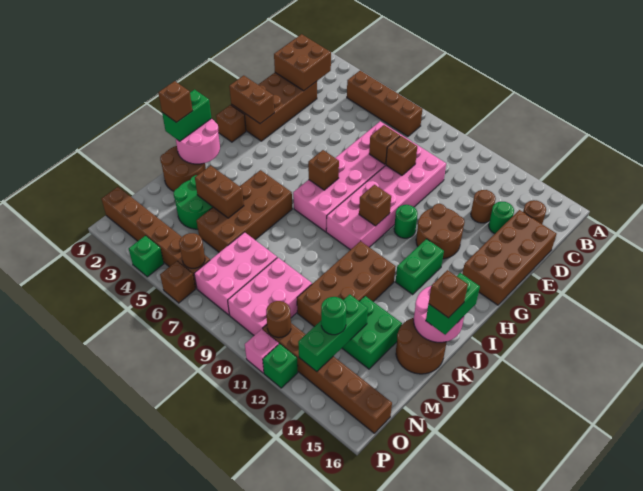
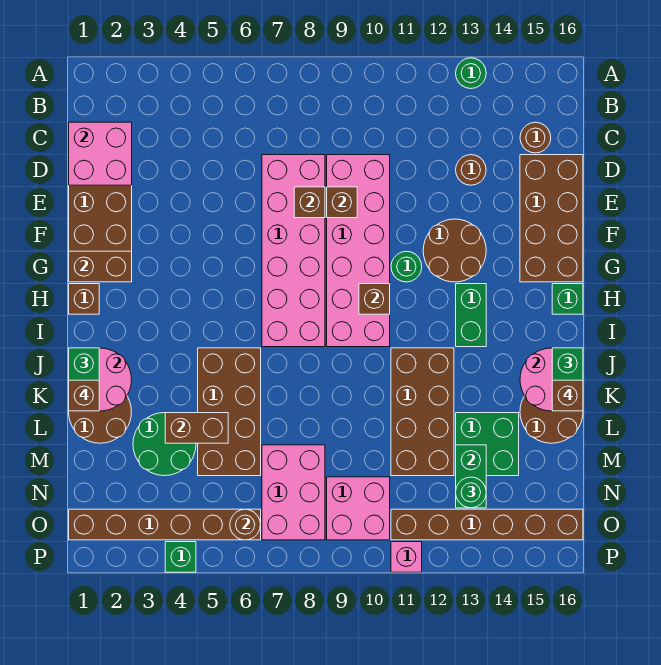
brown brick B4:B7 level 1 -> none
brown brick C1:D2 level 2 -> pink brick C1:D2 level 2
green round brick D14 level 1 -> green round brick A13 level 1
brown brick H7 level 2 -> none
pink brick M9:O10 level 1 -> pink brick N9:O10 level 1
green brick M13:O13 level 2 -> green brick M13:N13 level 2
brown round brick O11 level 2 -> none
brown brick P6 level 1 -> none
green brick P12 level 1 -> green brick H16 level 1

